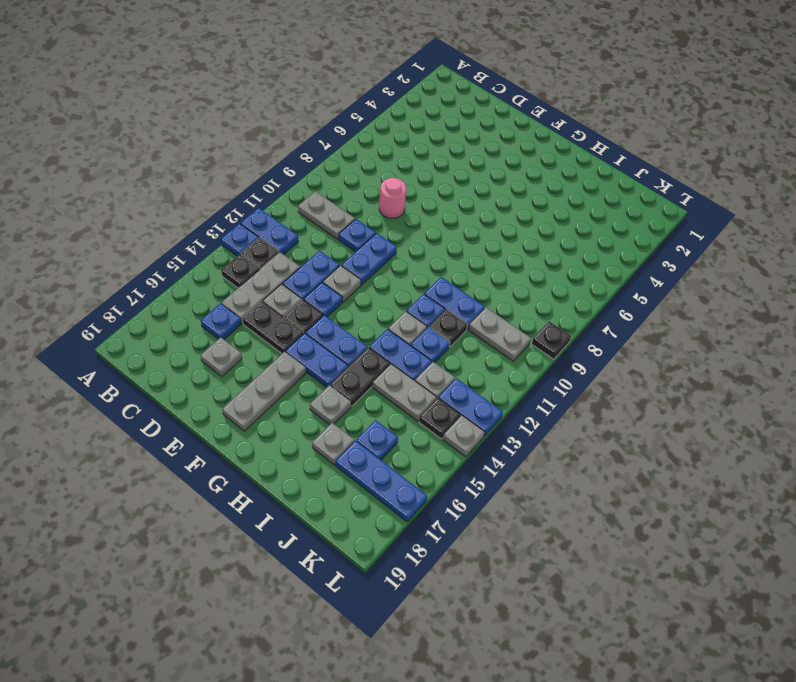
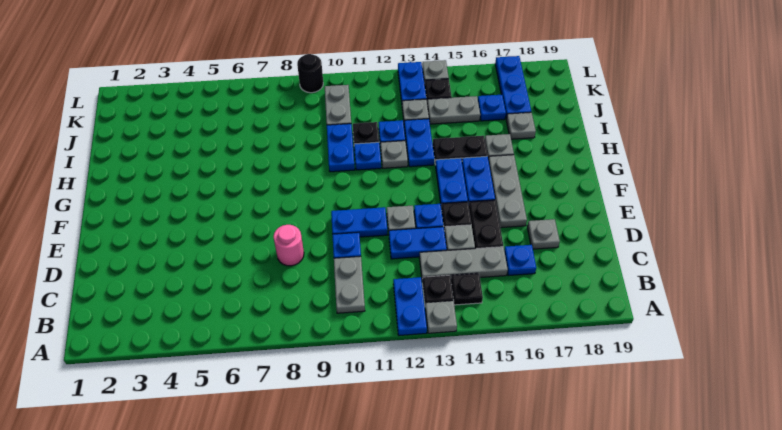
blue plate A13 level 1 -> grey plate A13 level 1
grey plate F16:F18 level 1 -> grey plate E16:G16 level 1
grey plate I14:J14 level 1 -> grey plate J14:J15 level 1
black plate L9 level 1 -> black round brick L9 level 1

